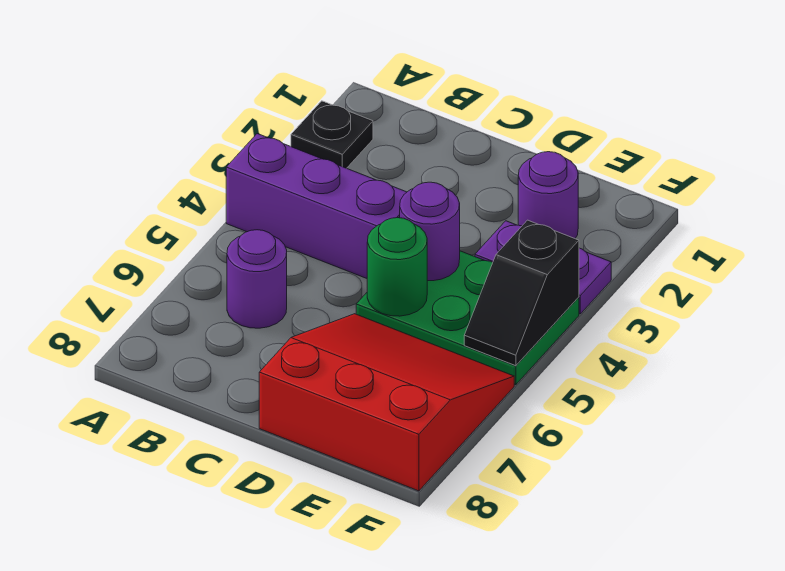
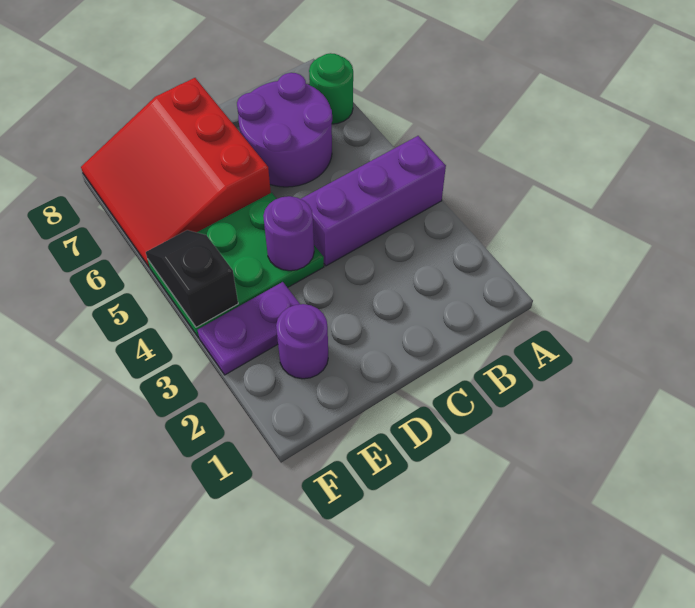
black plate A2 level 1 -> none
purple round brick B6 level 1 -> purple round brick B6:C7 level 1
green round brick D5 level 2 -> green round brick A7 level 1
red slope D6:F8 level 1 top 8 -> red slope D6:F8 level 1 top D

